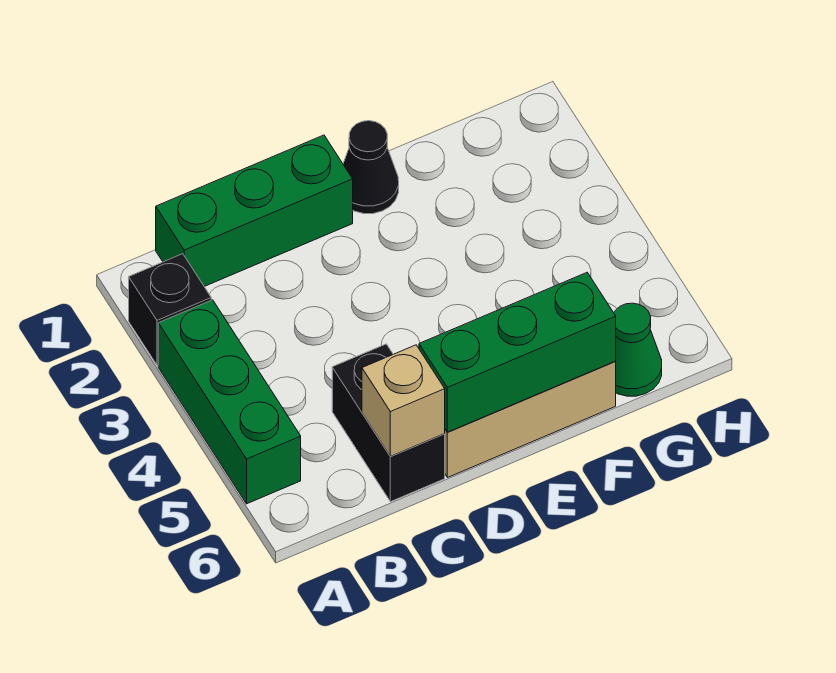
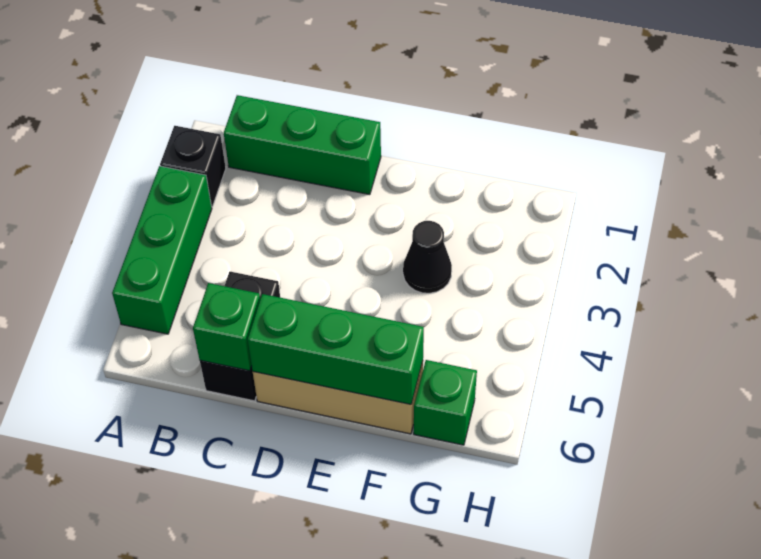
tan brick C6 level 2 -> green brick C6 level 2
black cone E1 level 1 -> black cone F3 level 1
green cone G6 level 1 -> green brick G6 level 1

